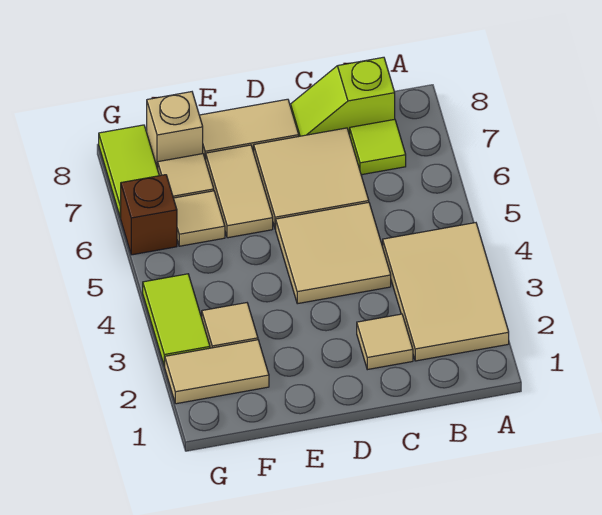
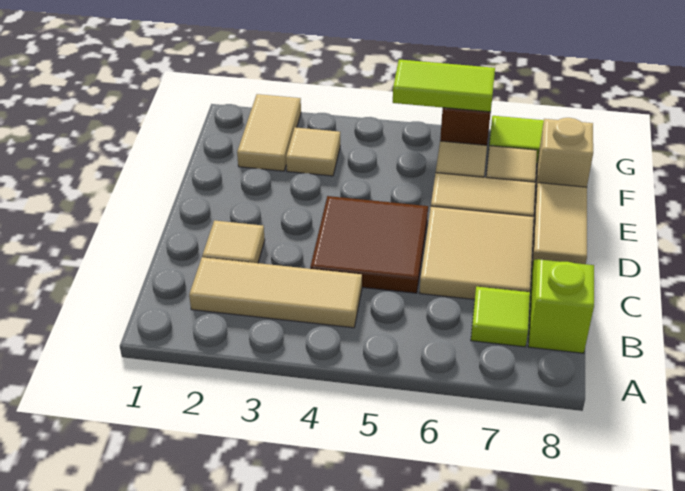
tan tile A2:B4 level 1 -> tan tile B2:B4 level 1
tan tile C4:D5 level 1 -> brown tile C4:D5 level 1
lime tile G3:G4 level 1 -> lime tile G5:G6 level 2

